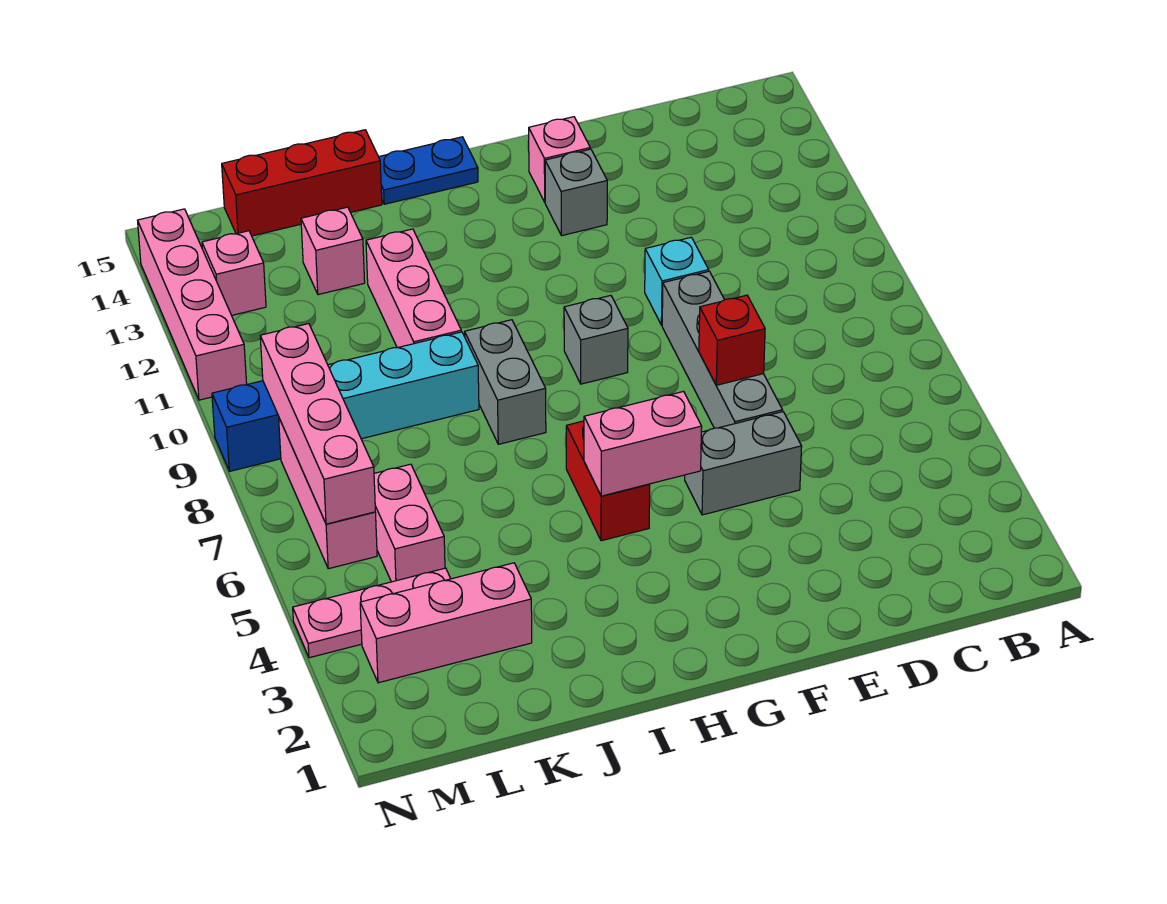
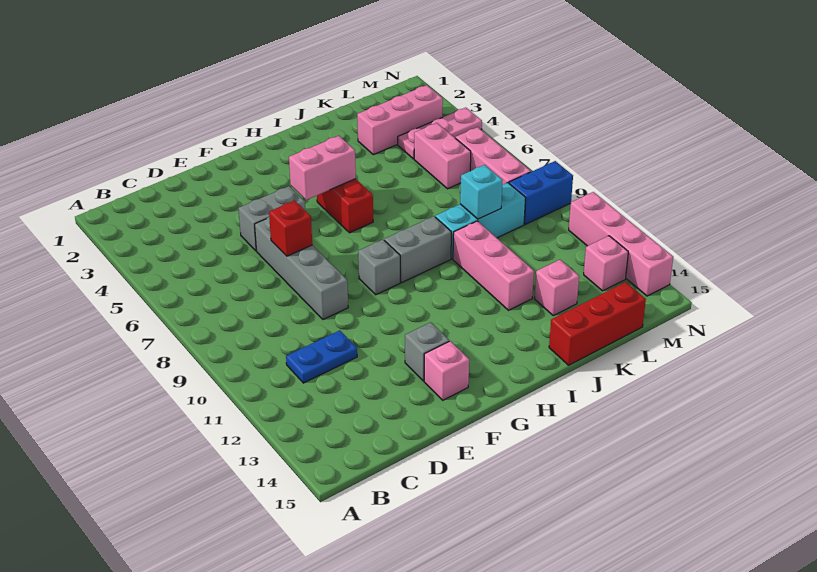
cyan brick E10 level 1 -> cyan brick K9 level 2
blue plate H15:I15 level 1 -> blue plate C11:D11 level 1
grey brick I8:I9 level 1 -> grey brick H9:I9 level 1
pink brick M6:M9 level 2 -> none

